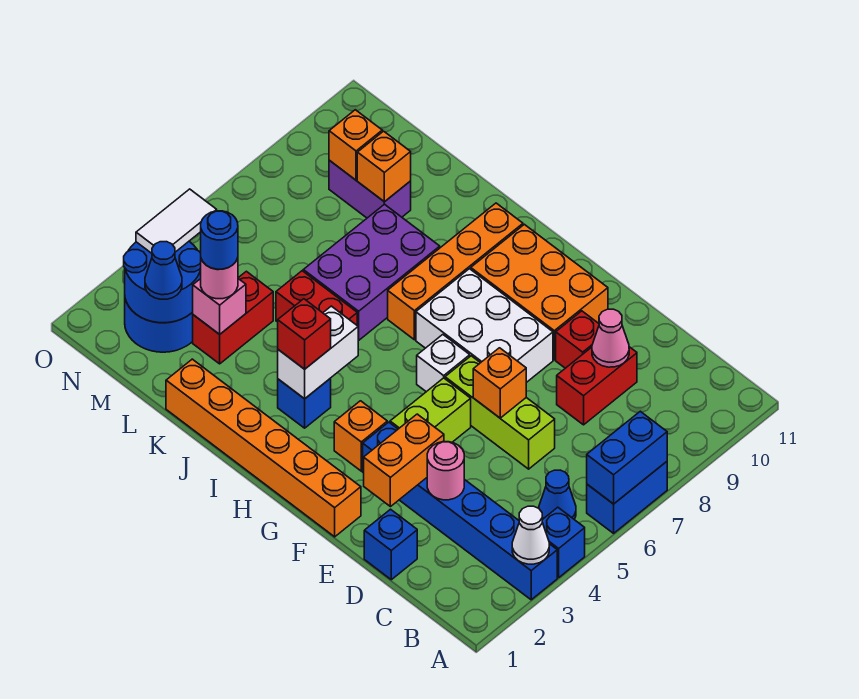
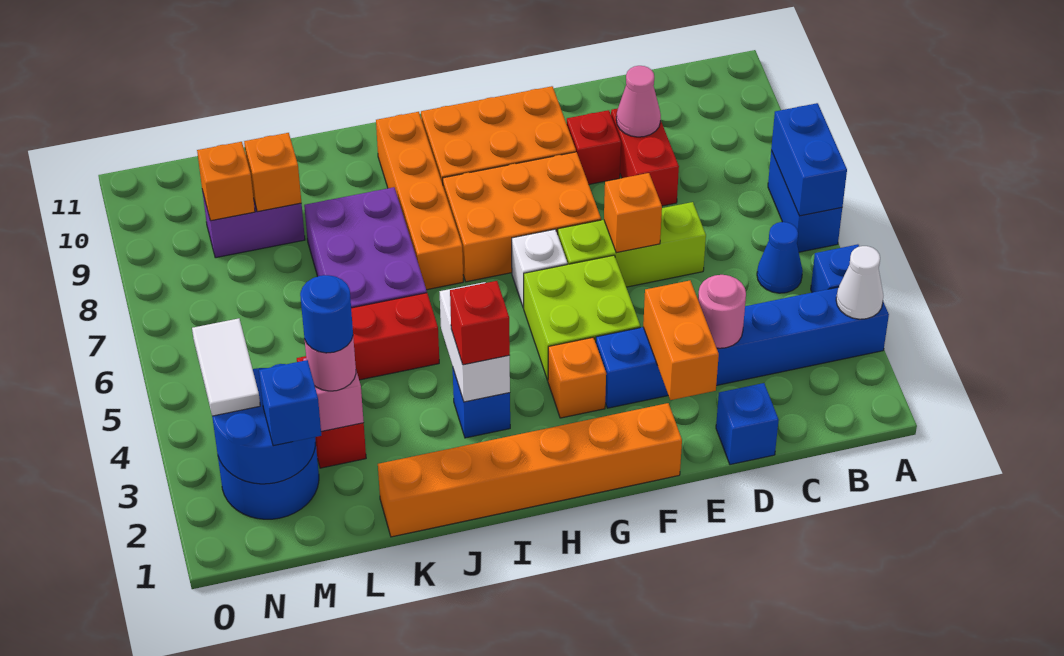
lime brick F4:F5 level 1 -> lime brick F4:G5 level 1
white brick F7:H8 level 1 -> orange brick F7:H8 level 1
blue cone M2 level 3 -> blue brick M2 level 3

